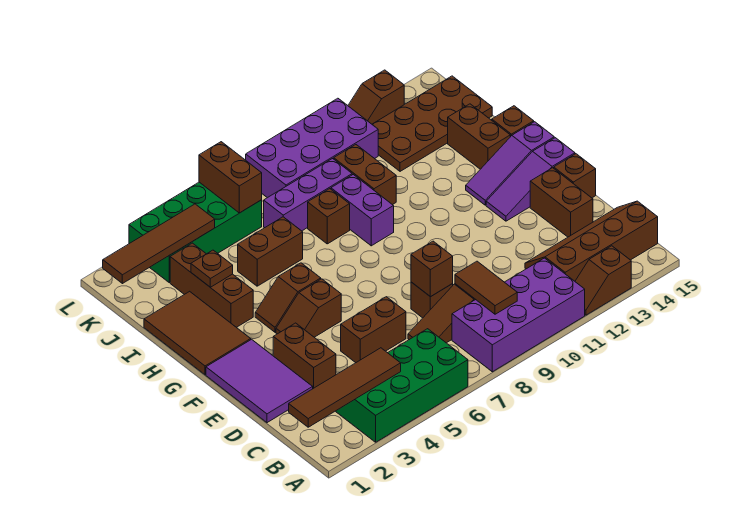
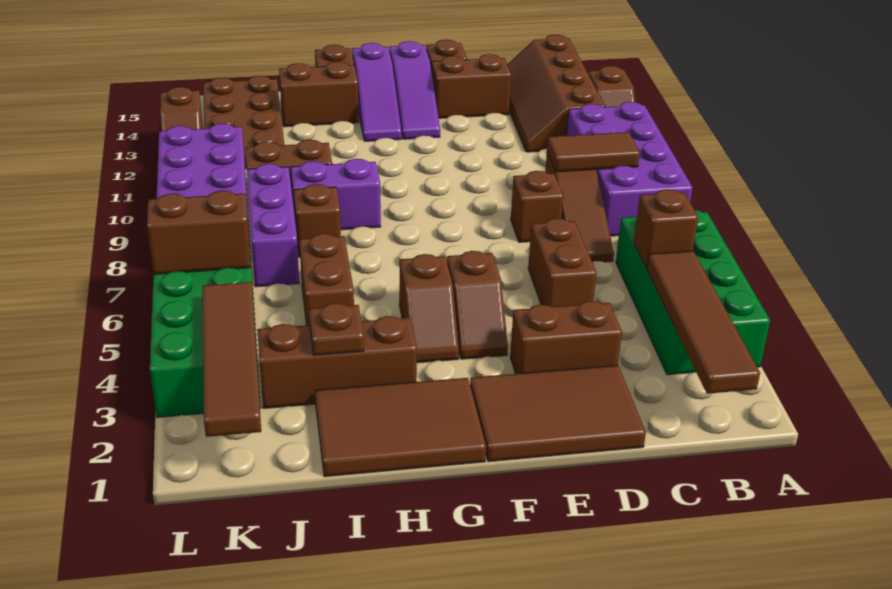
purple tile D1:F2 level 1 -> brown tile D1:F2 level 1
brown brick D8 level 2 -> brown brick B5 level 2

